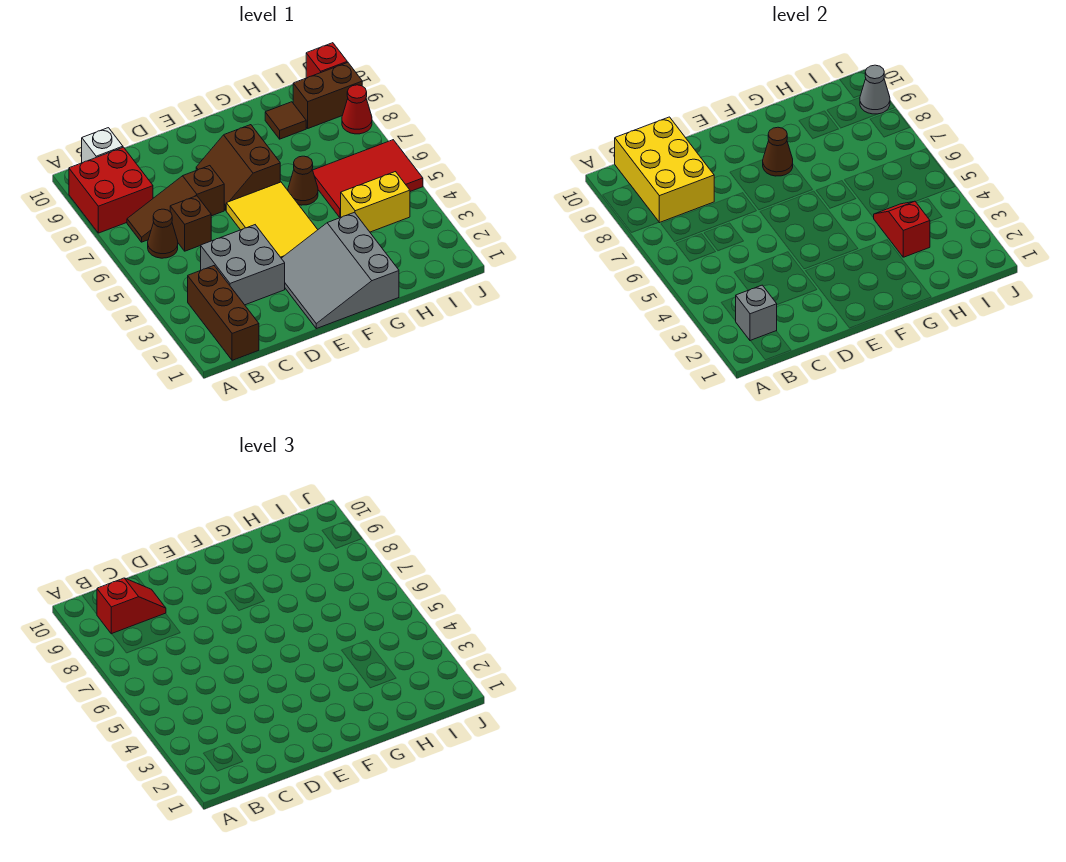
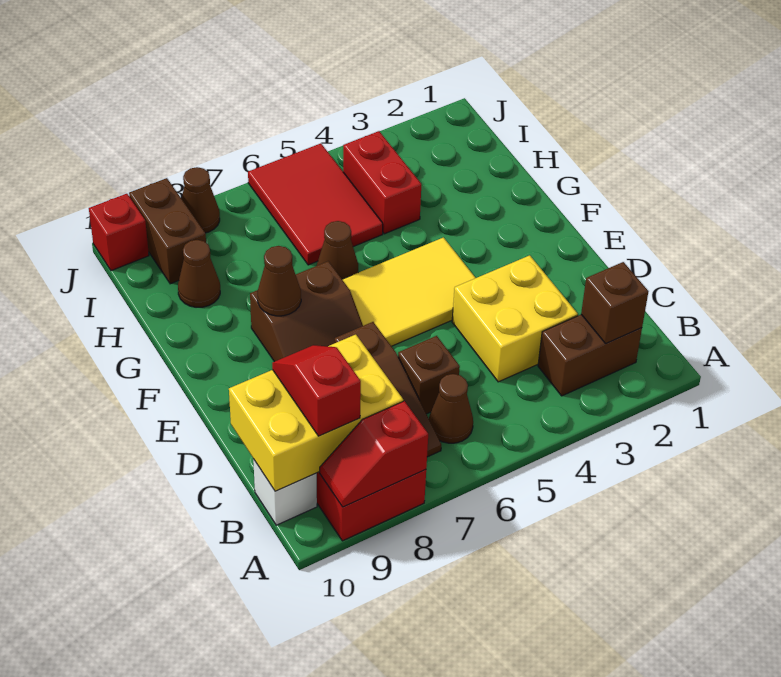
brown brick B1:B3 level 1 -> brown brick B2:B3 level 1
grey brick B2 level 2 -> brown brick B2 level 2
grey brick C3:D4 level 1 -> yellow brick C3:D4 level 1
grey slope E1:G3 level 1 top G -> none
red slope H3:H4 level 2 top 3 -> red slope A8:A9 level 2 top 8
yellow brick H4:I4 level 1 -> red brick H4:I4 level 1
brown tile H9 level 1 -> brown cone H9 level 1
red cone J8 level 1 -> brown cone J8 level 1
grey cone J9 level 2 -> none

